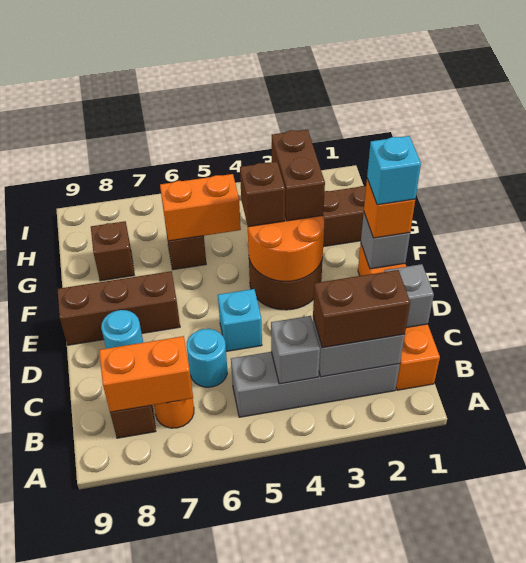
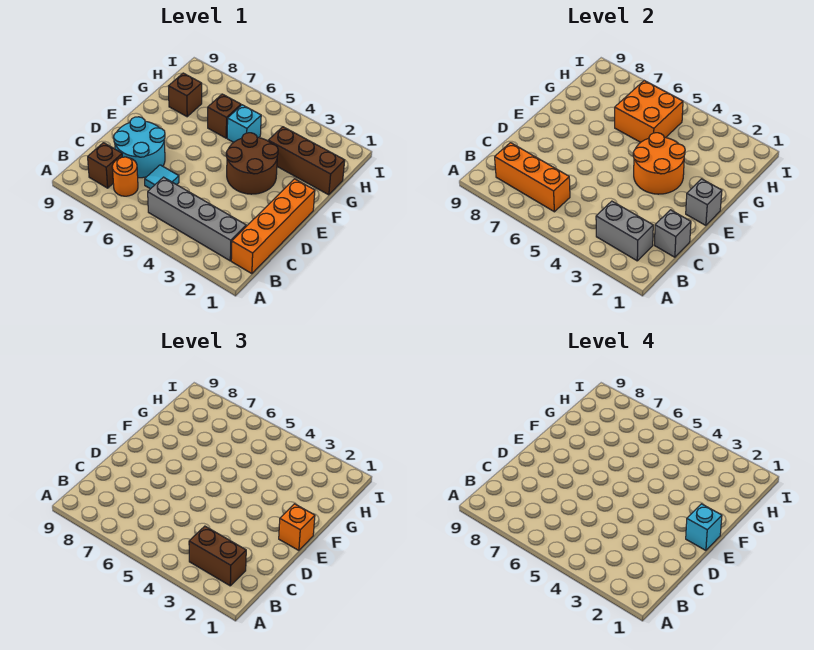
grey brick B4 level 2 -> none
orange brick B7:B8 level 2 -> orange brick B6:B8 level 2
cyan round brick C6 level 1 -> cyan tile C6 level 1
cyan brick D5 level 1 -> cyan brick G5 level 1
cyan round brick D8 level 1 -> cyan round brick C7:D8 level 1
brown brick E7:E9 level 1 -> none
brown brick F3:G3 level 3 -> none
brown brick F4 level 3 -> none
orange brick G5:G6 level 2 -> orange brick G5:H6 level 2

